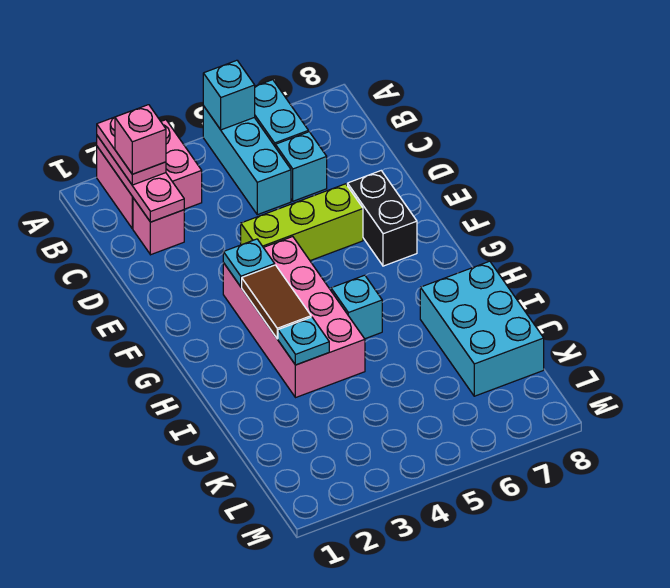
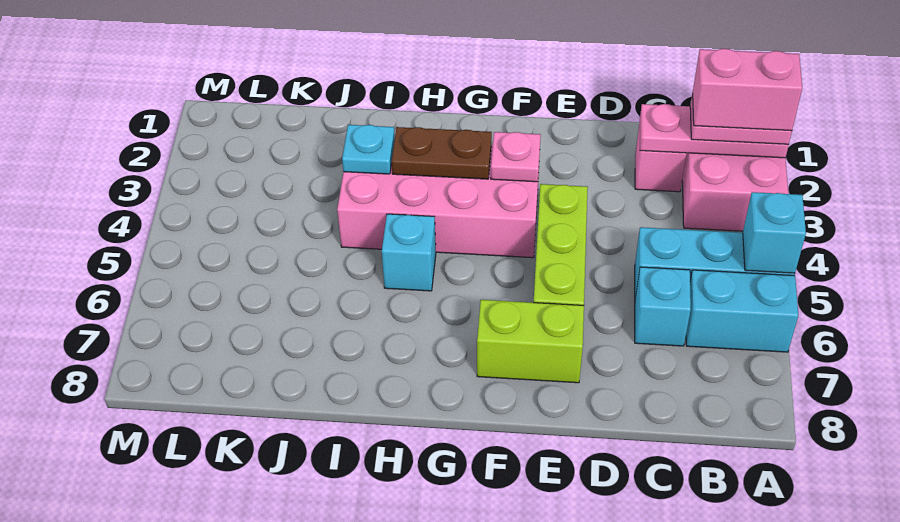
pink brick B2 level 4 -> pink brick A2:B2 level 4
black brick E7:F7 level 1 -> lime brick E7:F7 level 1
cyan plate F3 level 2 -> pink plate F3 level 2
brown tile G3:H3 level 2 -> brown plate G3:H3 level 2
cyan brick I7:K8 level 1 -> none

